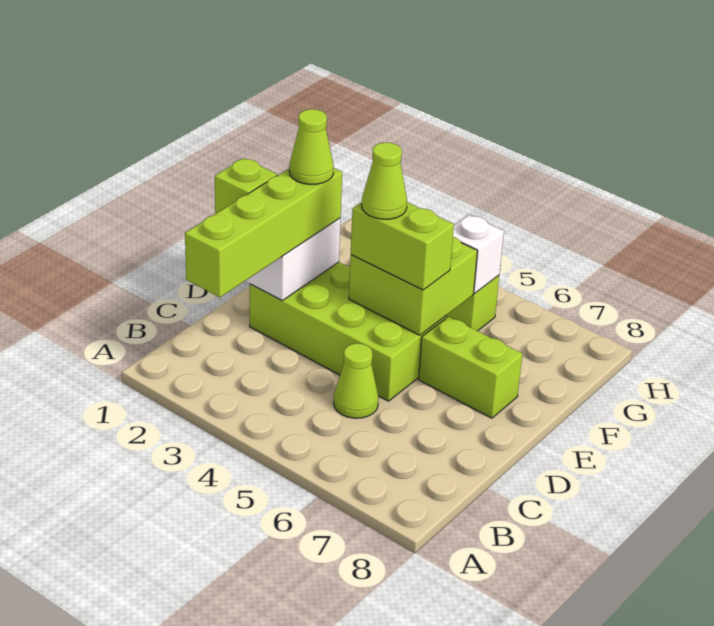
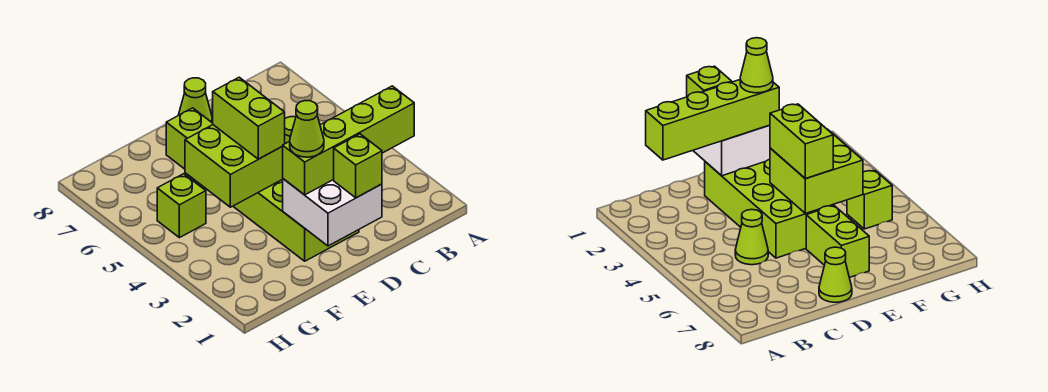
lime cone E4 level 4 -> lime cone D8 level 1
white brick G5 level 2 -> none

